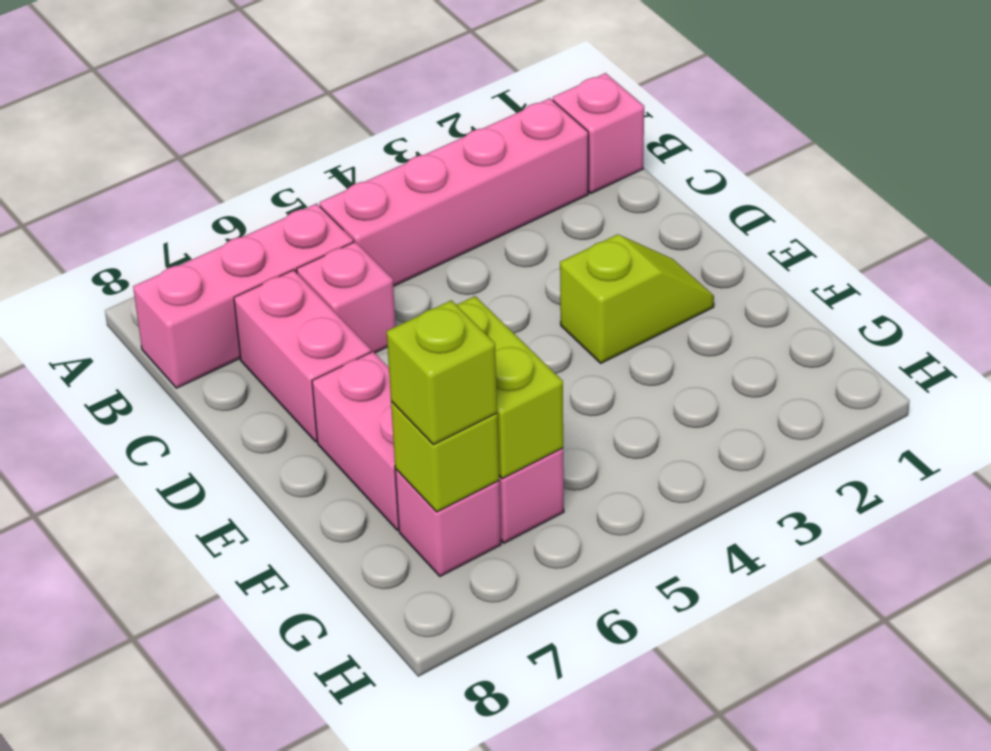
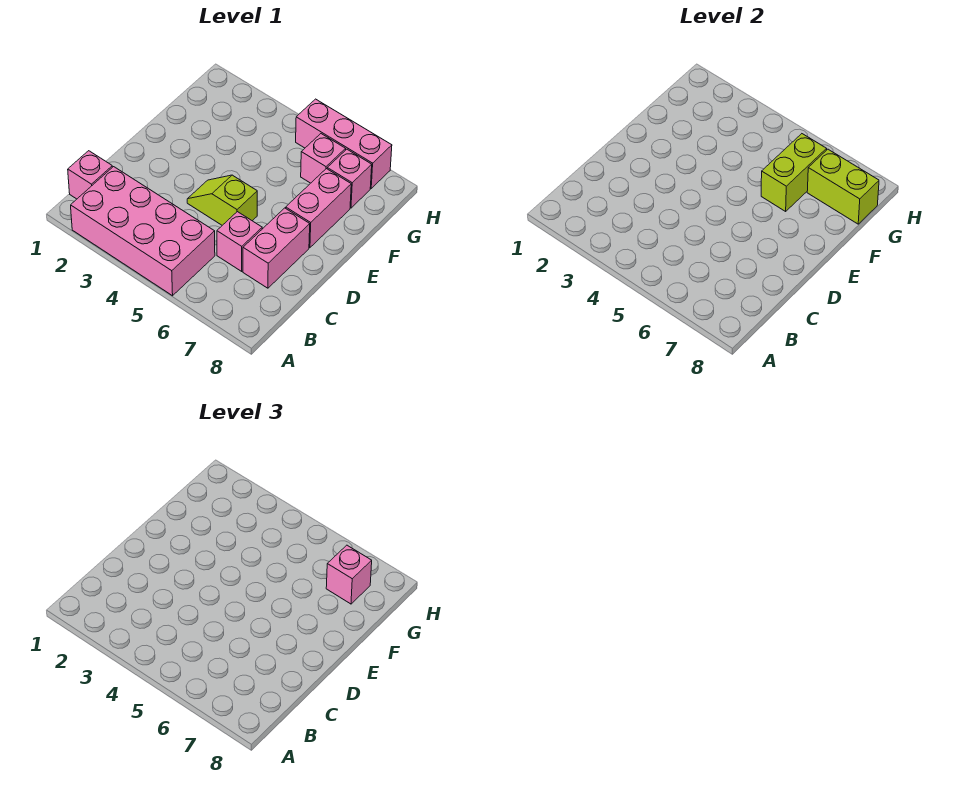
pink brick B2:B5 level 1 -> pink brick A2:B5 level 1
pink brick B6:B8 level 1 -> pink brick H5:H7 level 1
lime slope E2:E3 level 1 top 3 -> lime slope D4:D5 level 1 top 5
lime brick G7 level 2 -> lime brick G7:G8 level 2
lime brick G7 level 3 -> pink brick G7 level 3

